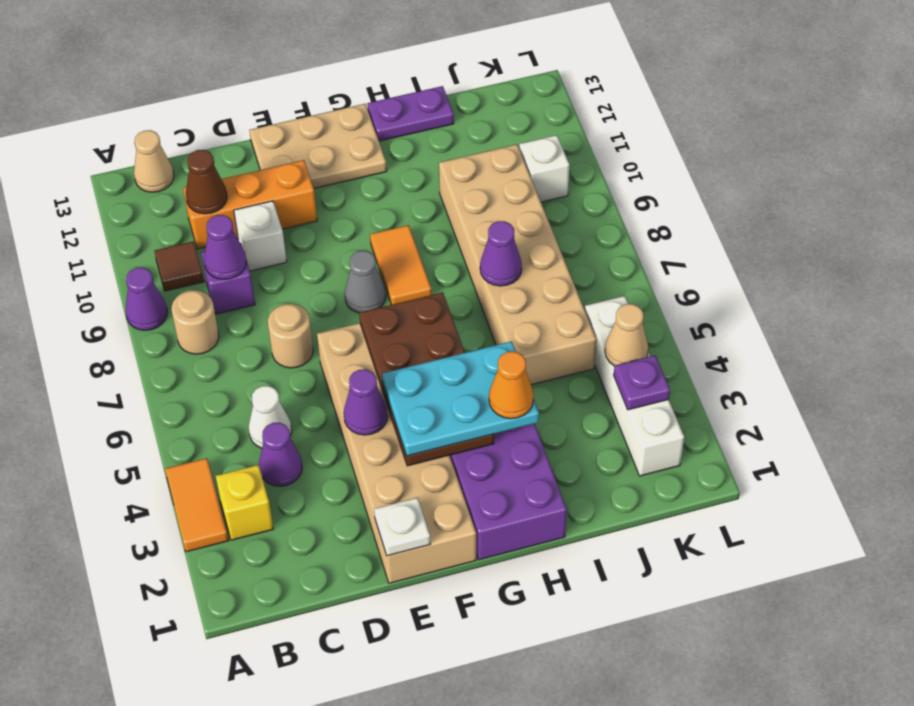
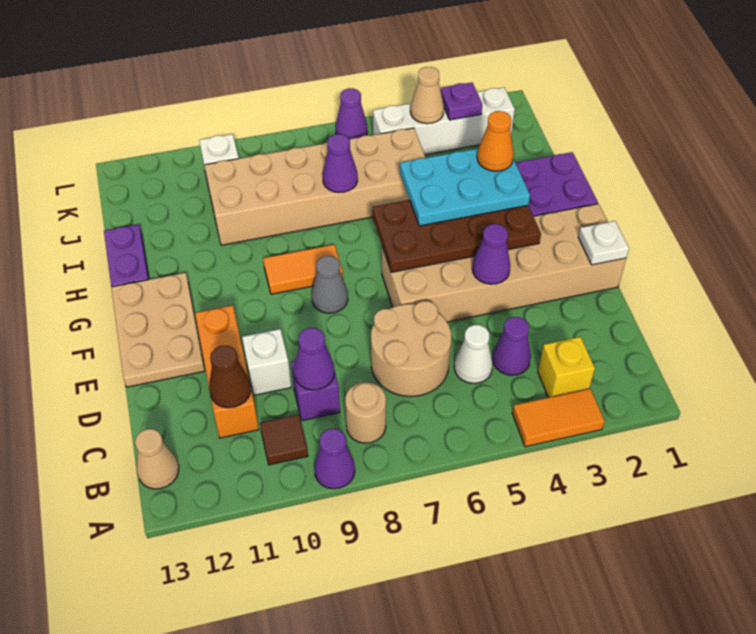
tan round brick D7 level 1 -> tan round brick C6:D7 level 1
cyan plate F3:H4 level 3 -> cyan plate G3:H5 level 3
none -> purple cone L6 level 1

